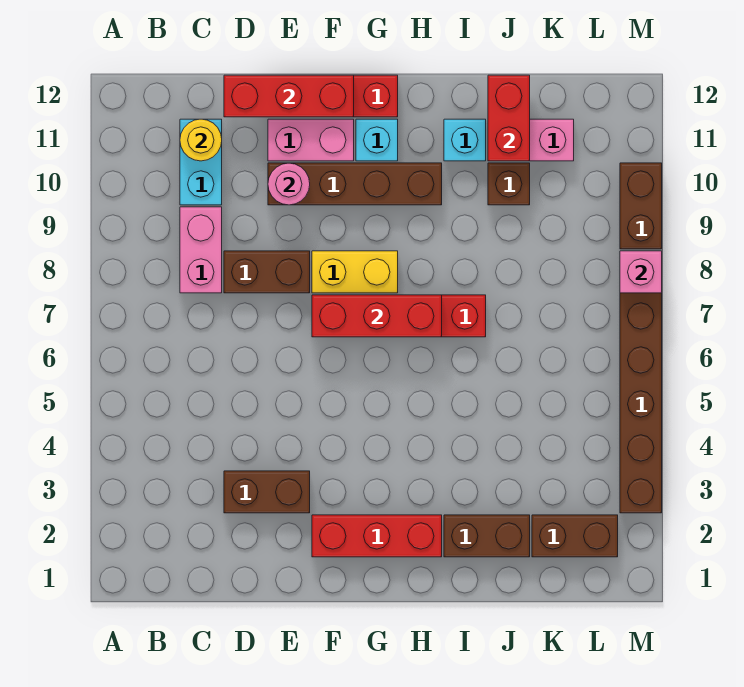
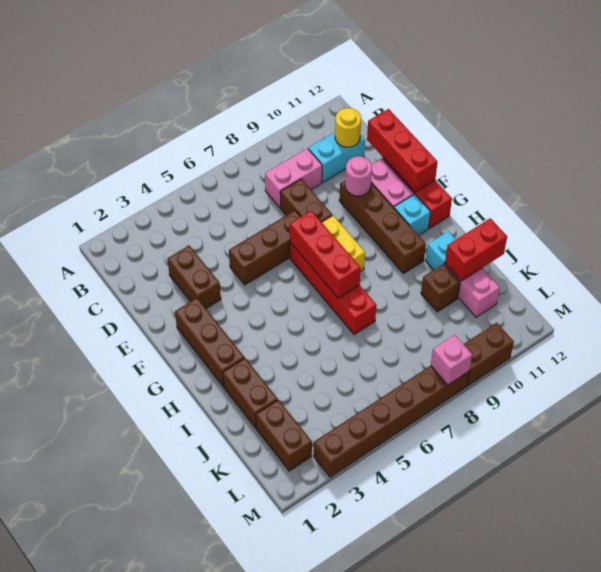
none -> brown brick E5:E7 level 1
red brick F2:H2 level 1 -> brown brick F2:H2 level 1

